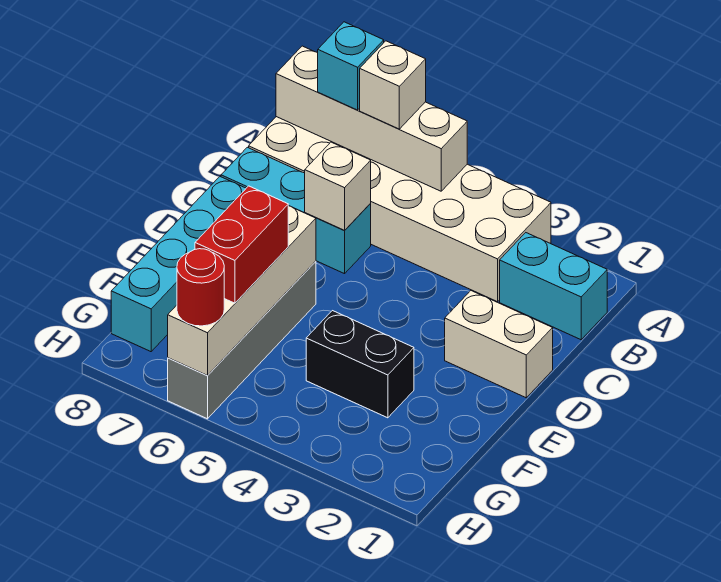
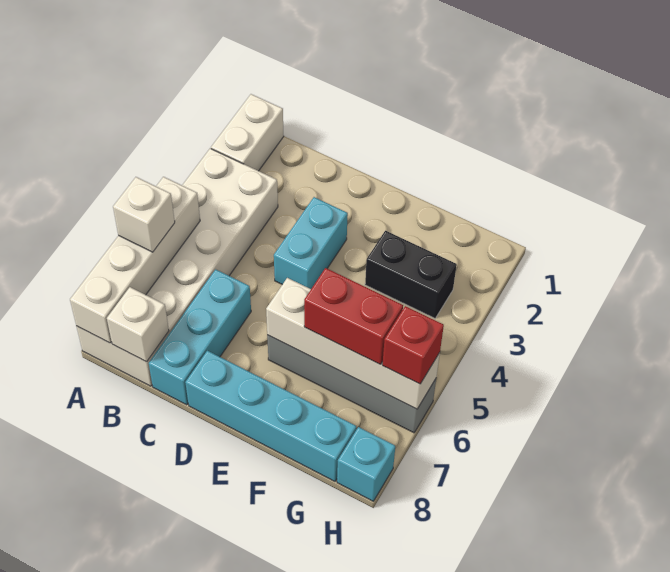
cyan brick A7 level 3 -> cyan brick H8 level 1
cyan brick B1:B2 level 1 -> cyan brick D3:D4 level 1
white brick C6 level 2 -> white brick B8 level 2
white brick D1:D2 level 1 -> white brick A1:A2 level 1
black brick F3:F4 level 1 -> black brick F3:G3 level 1
red round brick H6 level 3 -> red brick H6 level 3

